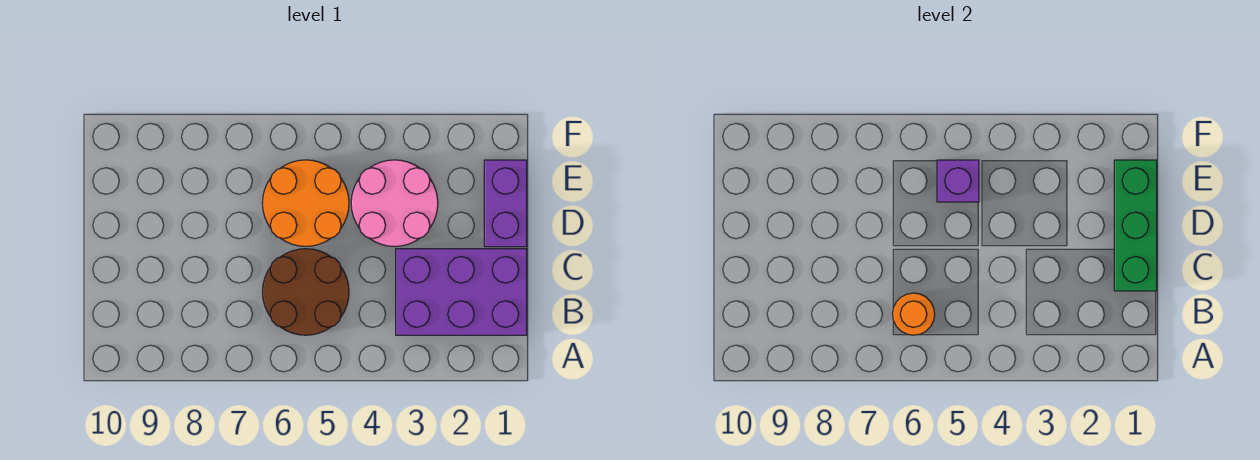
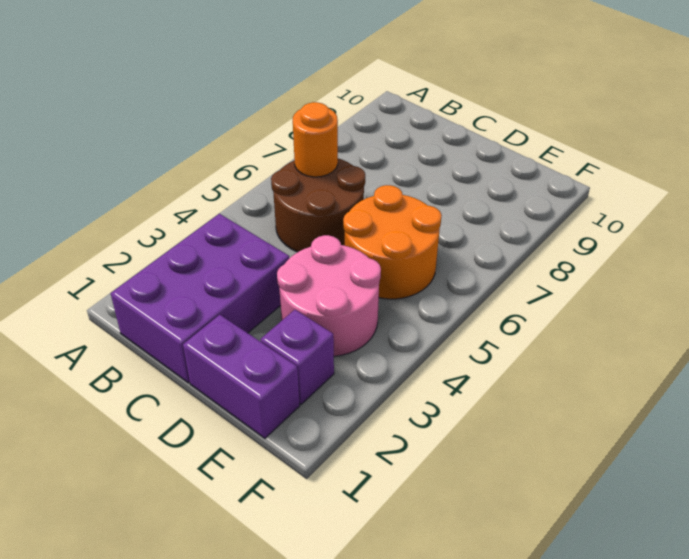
green brick C1:E1 level 2 -> none
purple brick E5 level 2 -> purple brick E2 level 1

